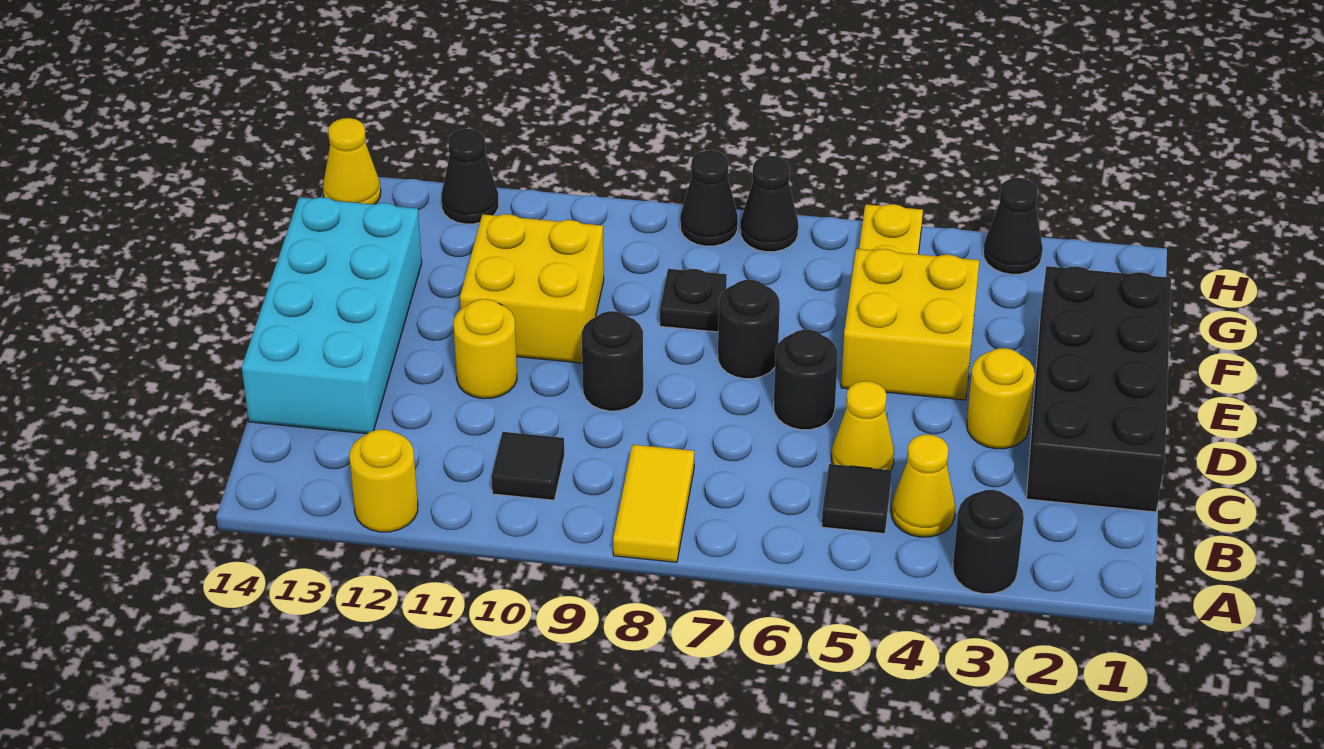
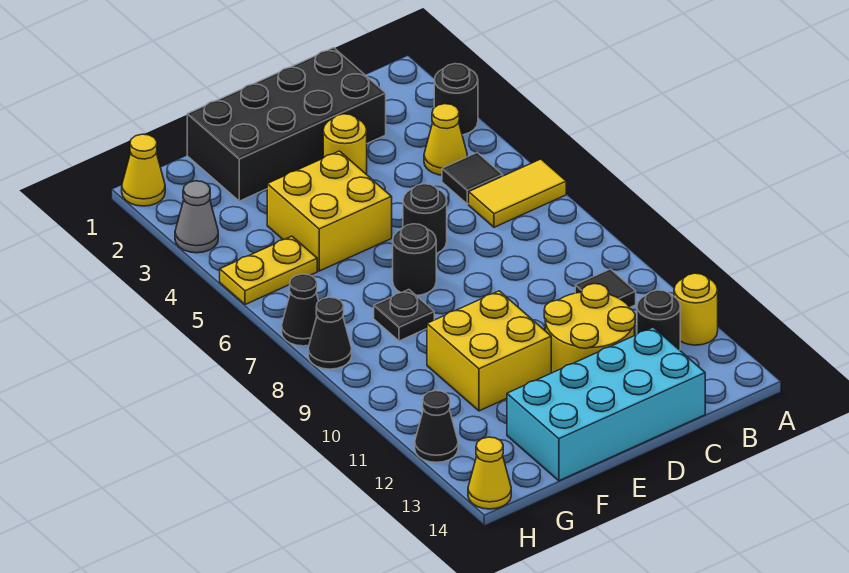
yellow tile A8:B8 level 1 -> yellow tile A6:B6 level 1
yellow cone C5 level 1 -> yellow cone H1 level 1
black round brick D9 level 1 -> black round brick B12 level 1
yellow round brick D11 level 1 -> yellow round brick C11:D12 level 1
black cone H3 level 1 -> grey cone H3 level 1

